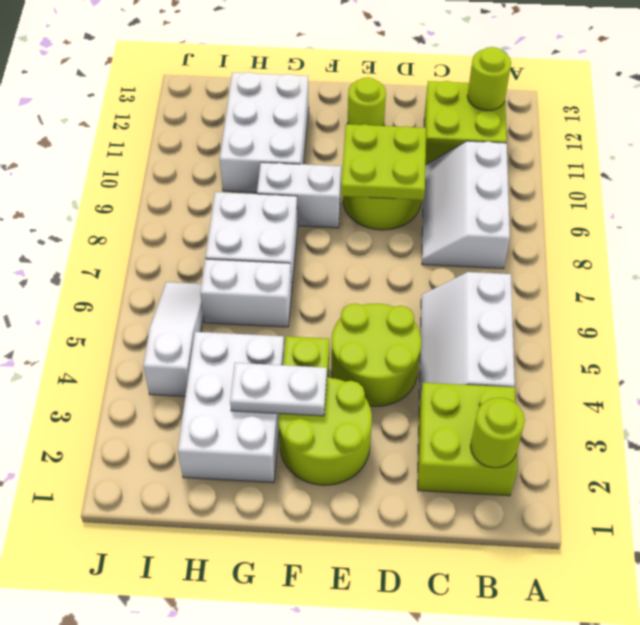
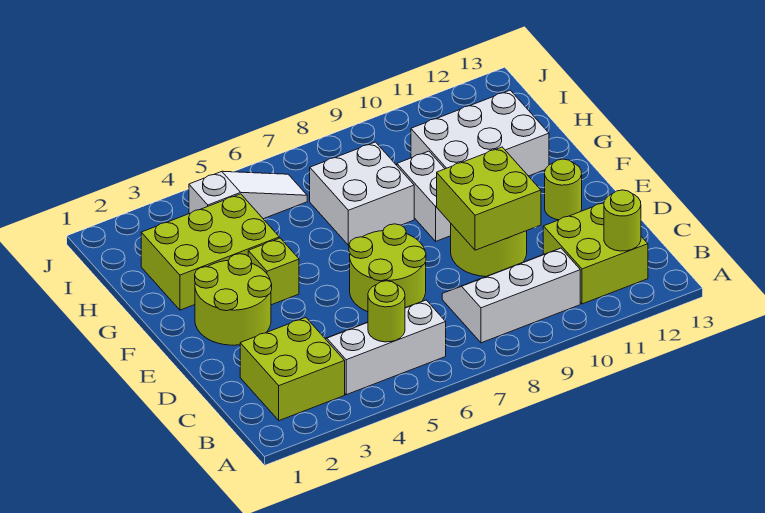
lime round brick B2 level 2 -> lime round brick B5 level 2
lime round brick D4:E5 level 1 -> lime round brick D6:E7 level 1
lime plate D9:E10 level 2 -> lime brick D9:E10 level 2
white plate F3:G3 level 2 -> none
white brick G2:H4 level 1 -> lime brick G2:H4 level 1
white brick G6:H6 level 1 -> none

